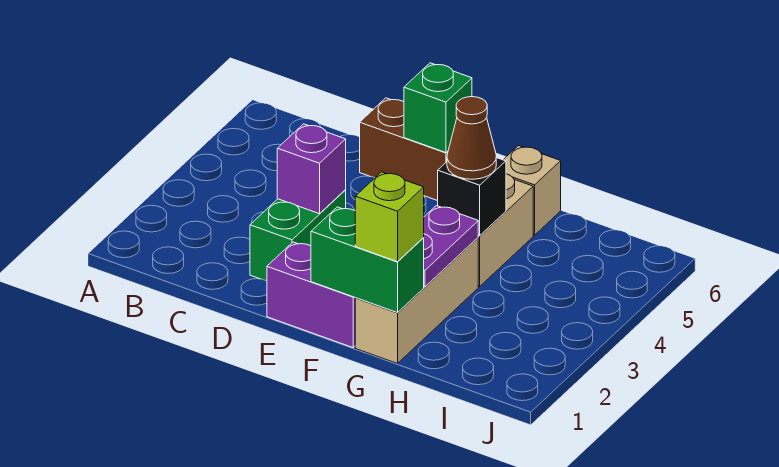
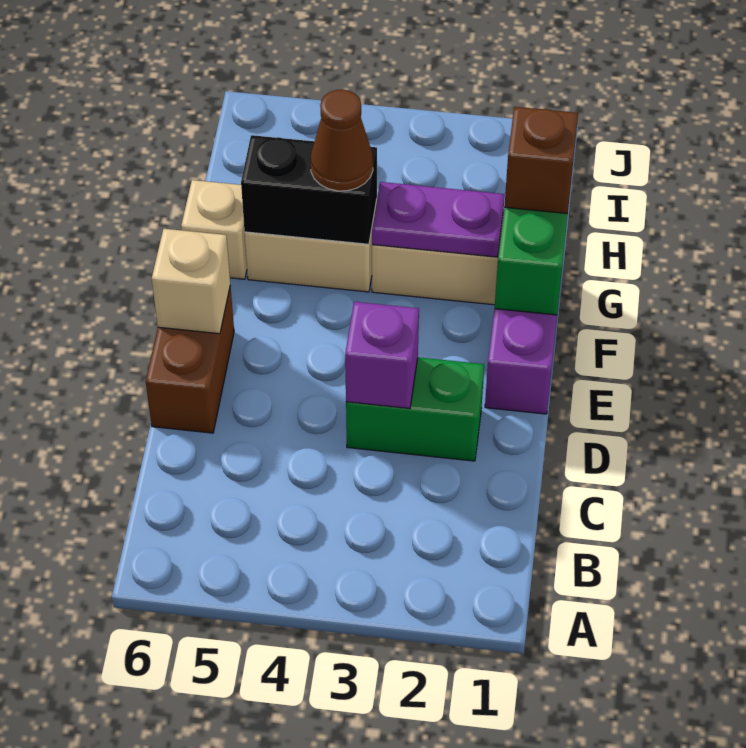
green brick E6 level 2 -> tan brick E6 level 2
lime brick G1 level 3 -> brown brick G1 level 3
black brick G4 level 2 -> black brick G4:G5 level 2

